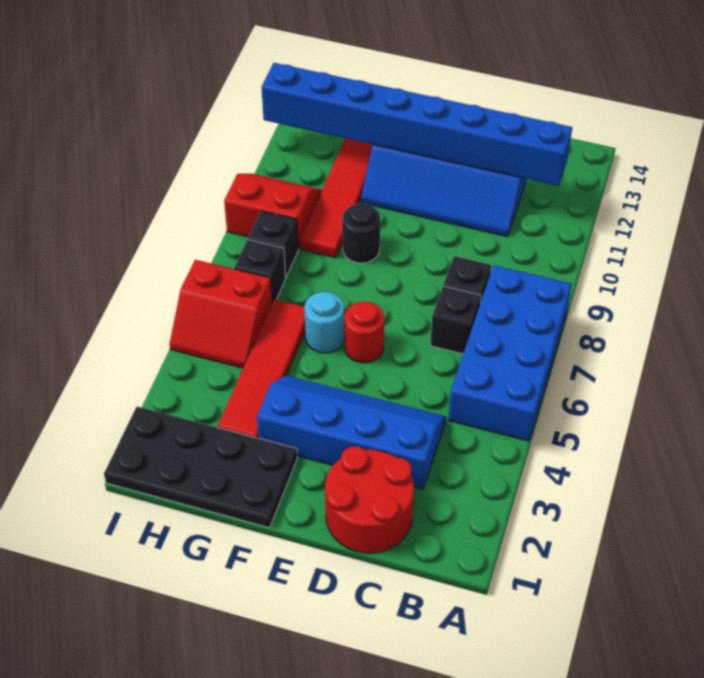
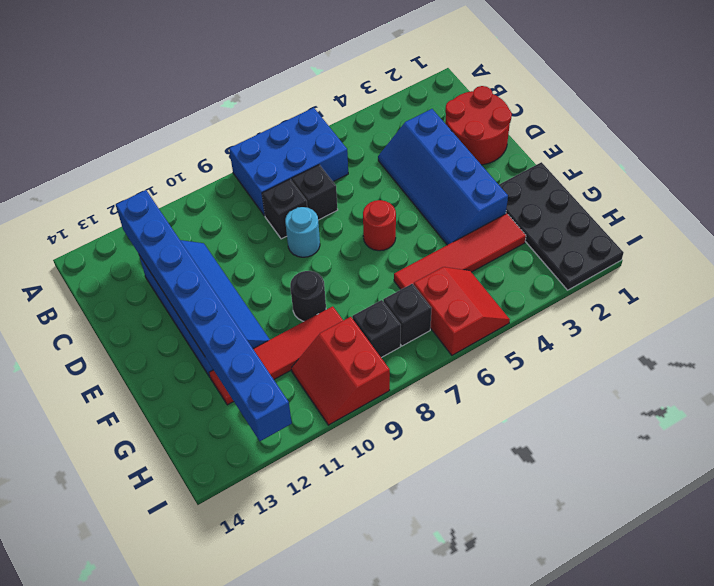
blue brick A5:B8 level 1 -> blue brick A6:B8 level 1
cyan round brick F6 level 1 -> cyan round brick D8 level 1

